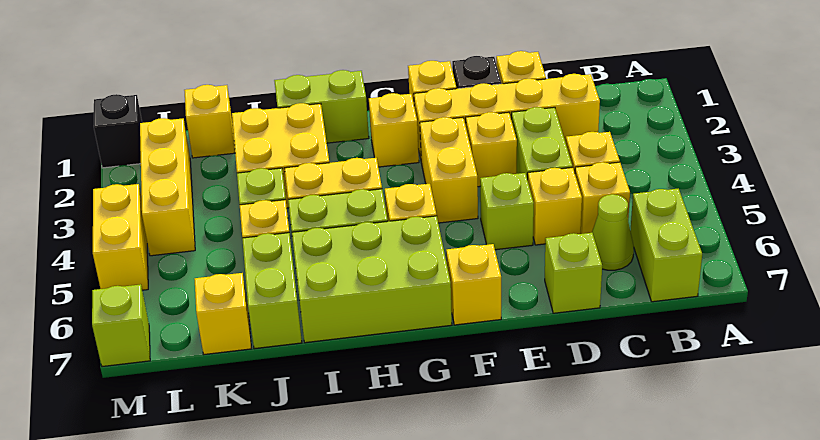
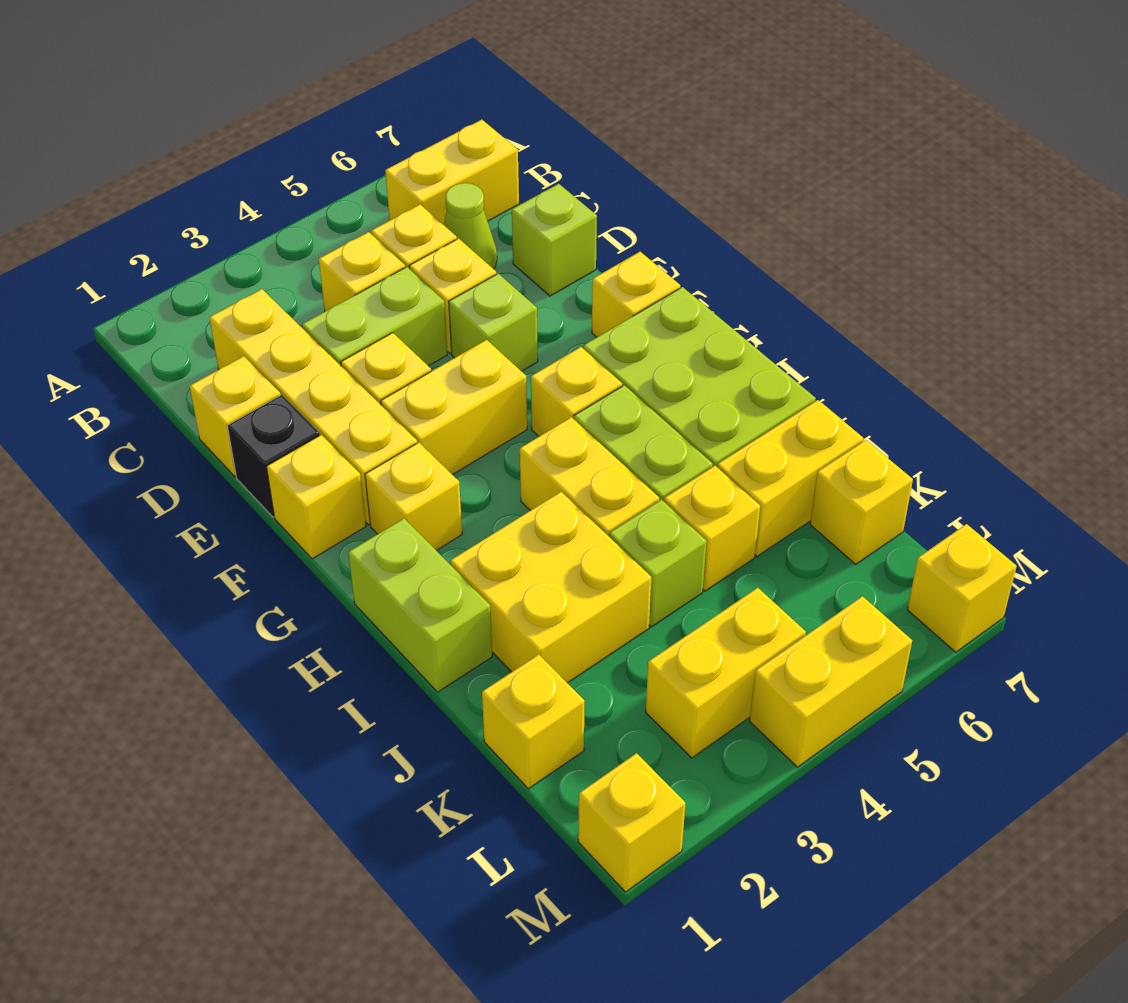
lime brick B6:B7 level 1 -> yellow brick B6:B7 level 1
lime brick J6:J7 level 1 -> yellow brick J6:J7 level 1
yellow brick L2:L4 level 1 -> yellow brick L3:L4 level 1
black brick M1 level 1 -> yellow brick M1 level 1
lime brick M7 level 1 -> yellow brick M7 level 1

